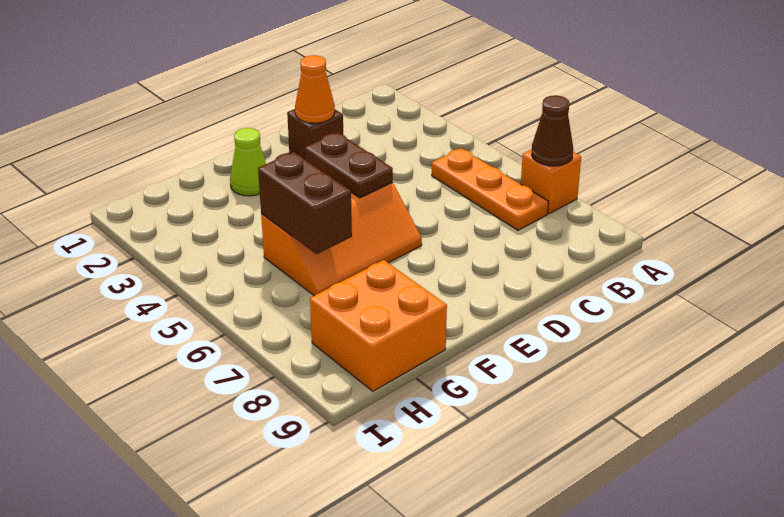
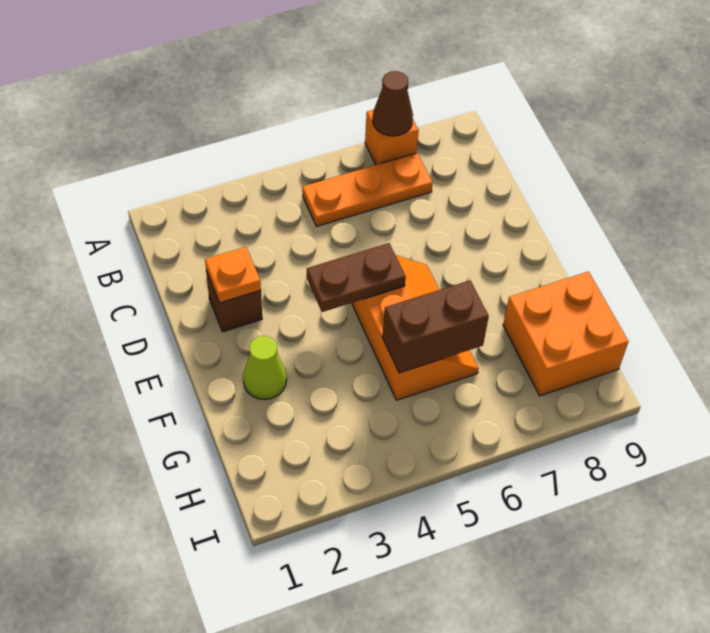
orange cone D2 level 2 -> orange plate D2 level 2

